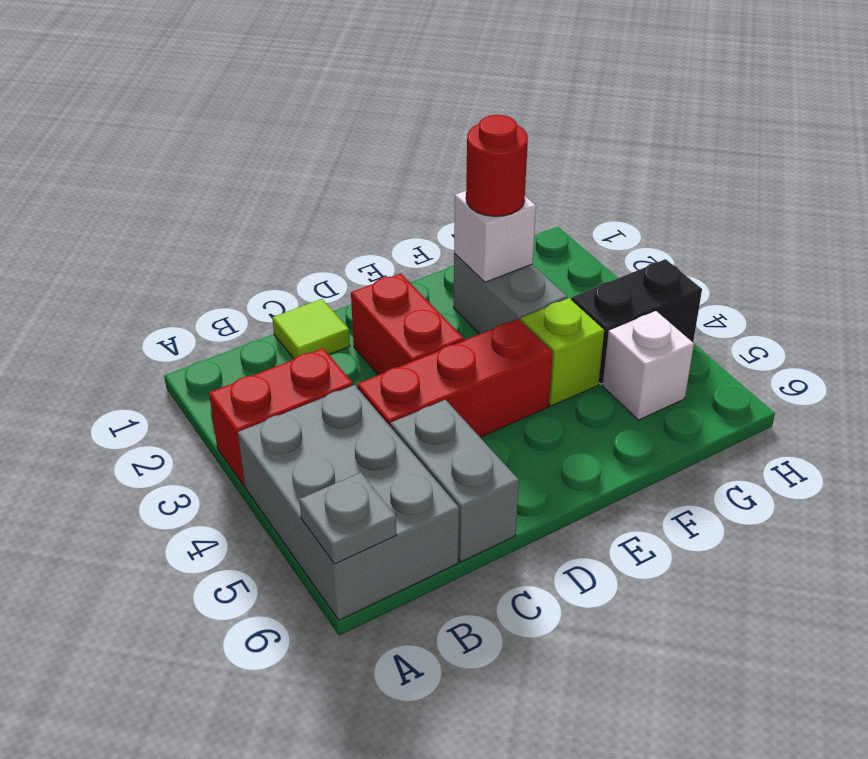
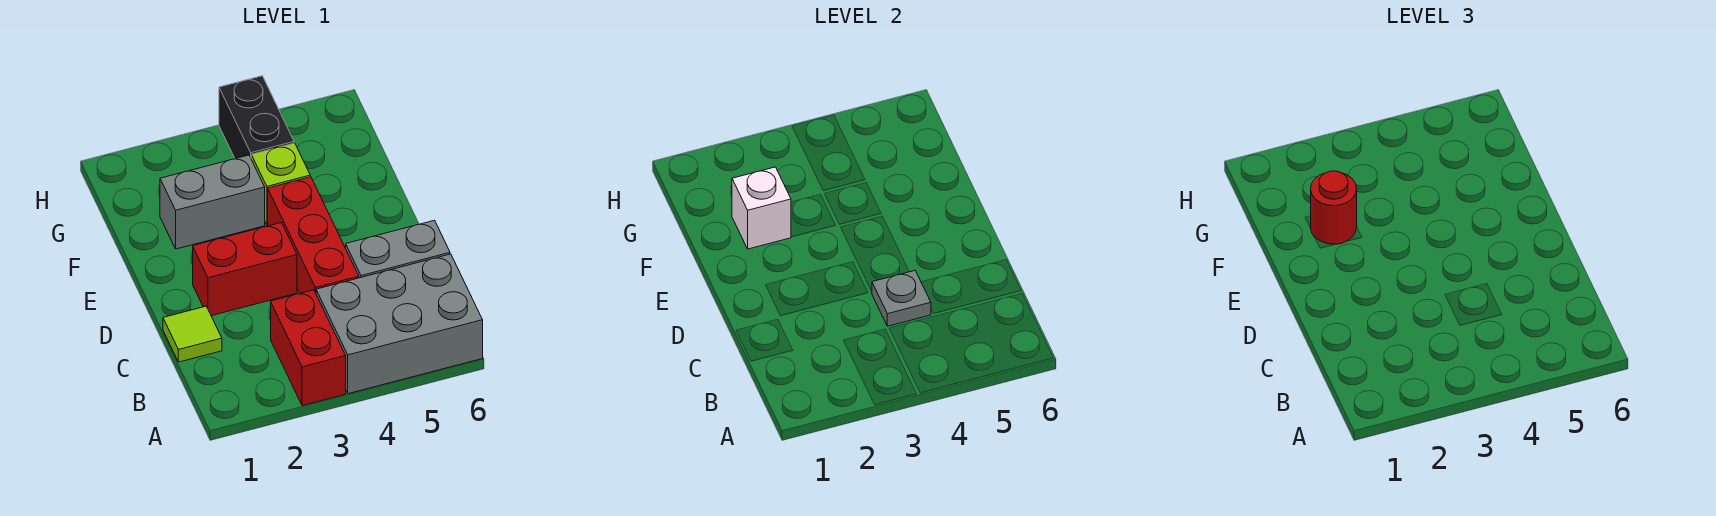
grey plate A6 level 2 -> grey plate C4 level 2
white brick G5 level 1 -> none

